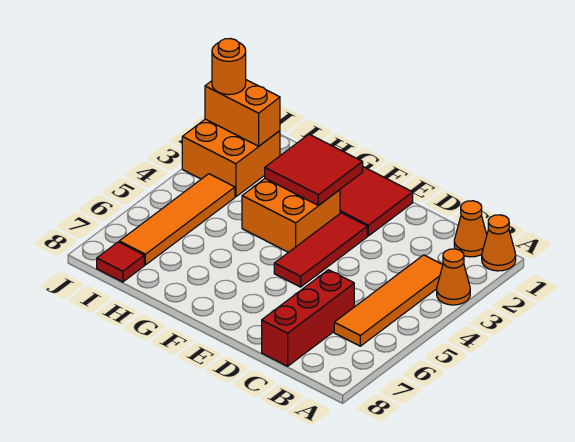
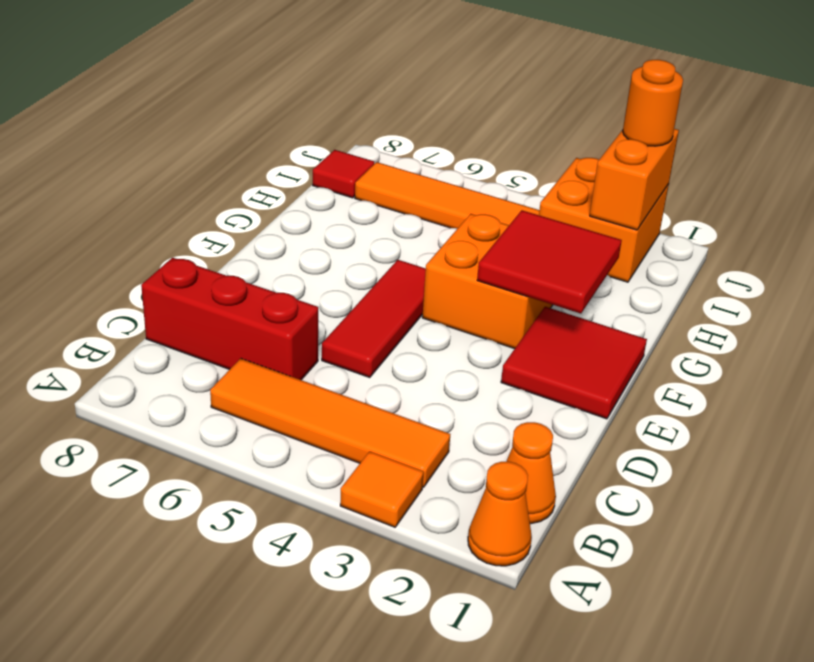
orange cone A3 level 1 -> orange tile A3 level 1
red tile E3:E5 level 1 -> red tile D5:F5 level 1

